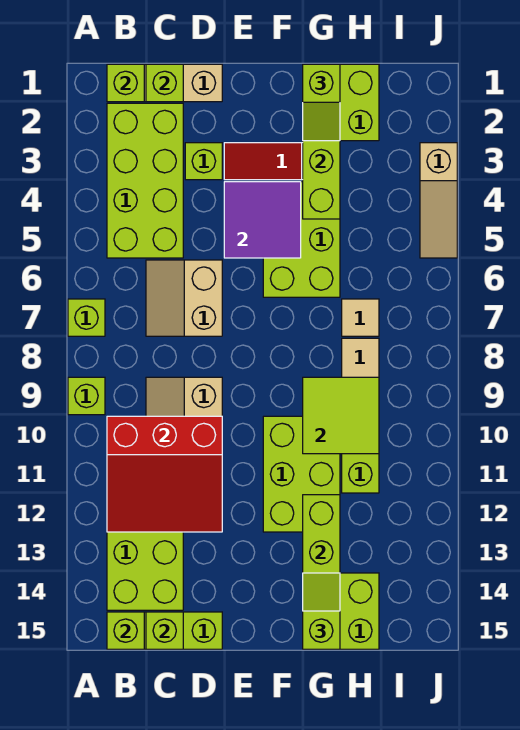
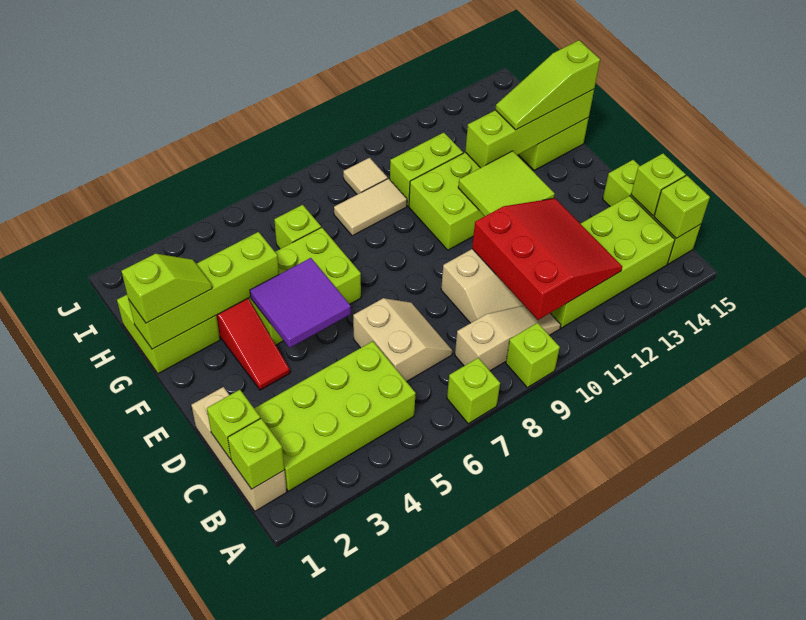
tan slope C6:D7 level 1 top D -> tan slope C6:D7 level 1 top 6
lime brick D3 level 1 -> lime brick H6 level 1
lime tile G9:H10 level 2 -> lime tile E11:F12 level 2
lime slope G14:G15 level 3 top 15 -> lime slope G13:G15 level 3 top 15
tan tile H7 level 1 -> tan tile I9 level 1
tan slope J3:J5 level 1 top 3 -> tan slope B8:B10 level 1 top 8

